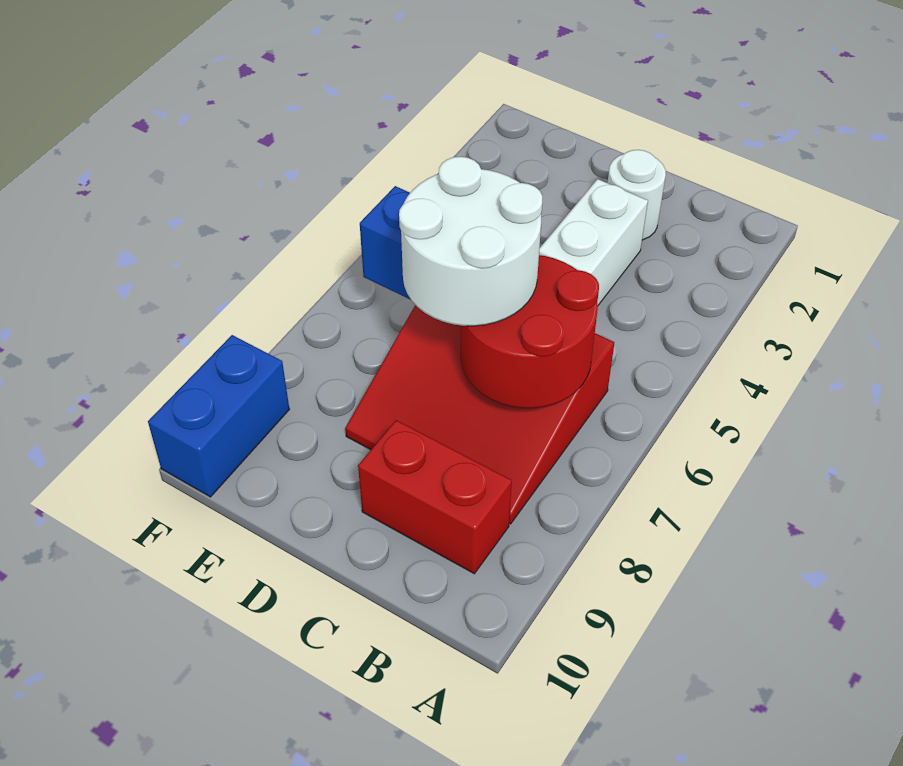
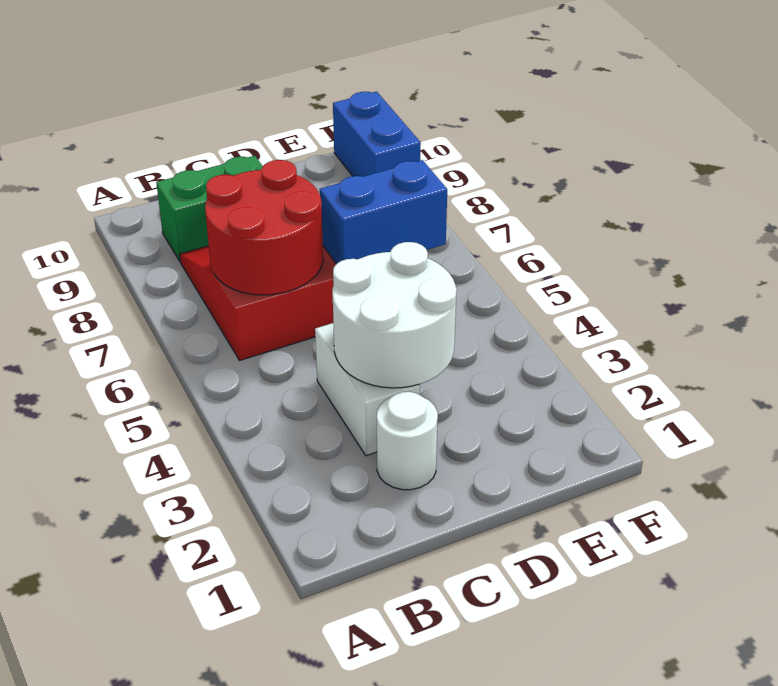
red brick B9:C9 level 1 -> green brick B9:C9 level 1
white round brick C6:D7 level 3 -> white round brick C3:D4 level 2

